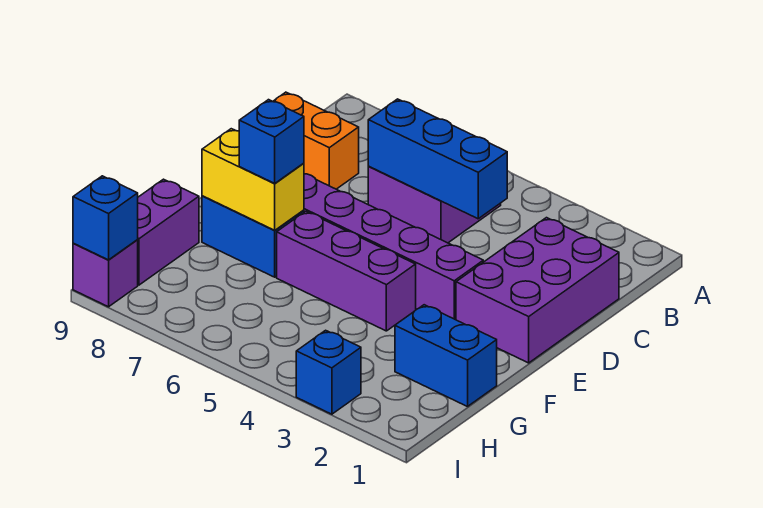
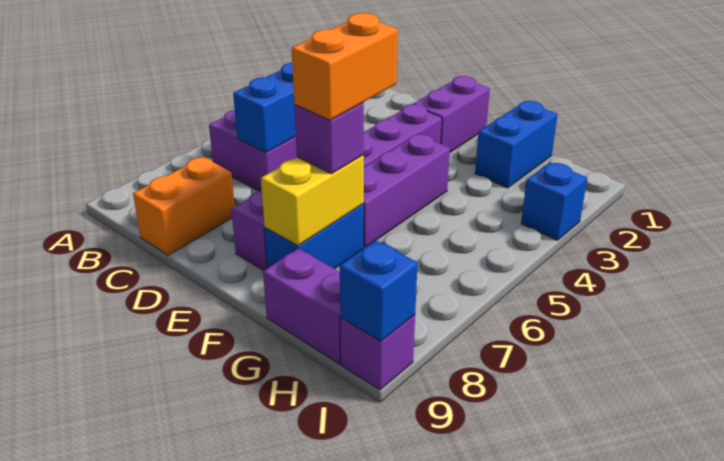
purple brick C1:E2 level 1 -> purple brick E1:E2 level 1
none -> orange brick F6:F7 level 4
blue brick F7 level 3 -> purple brick F7 level 3

